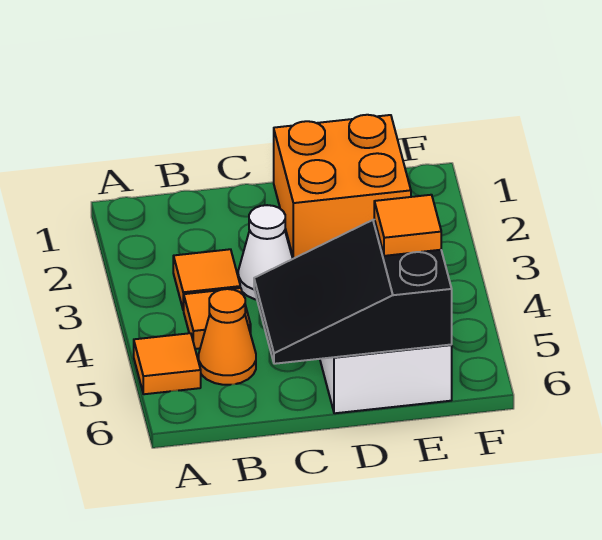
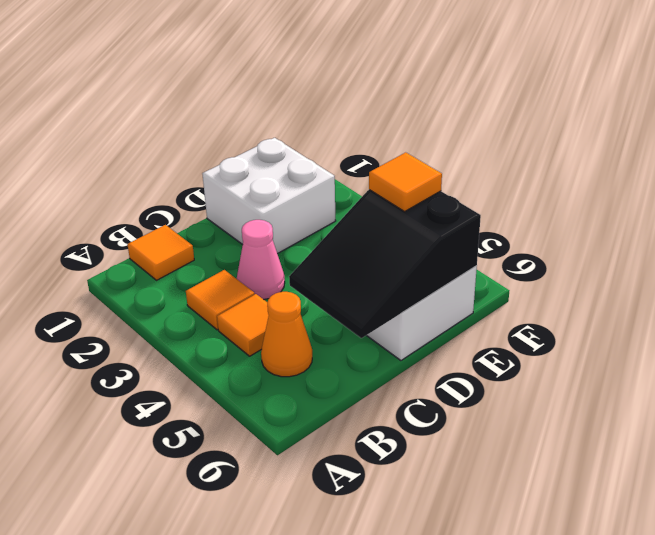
orange tile A5 level 1 -> orange tile B1 level 1
white cone C3 level 1 -> pink cone C3 level 1
orange brick D1:E2 level 1 -> white brick D1:E2 level 1

